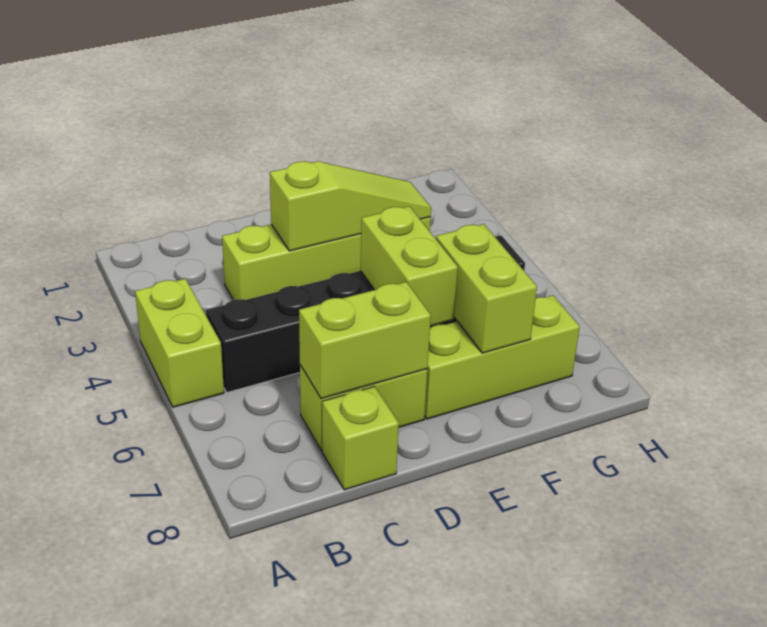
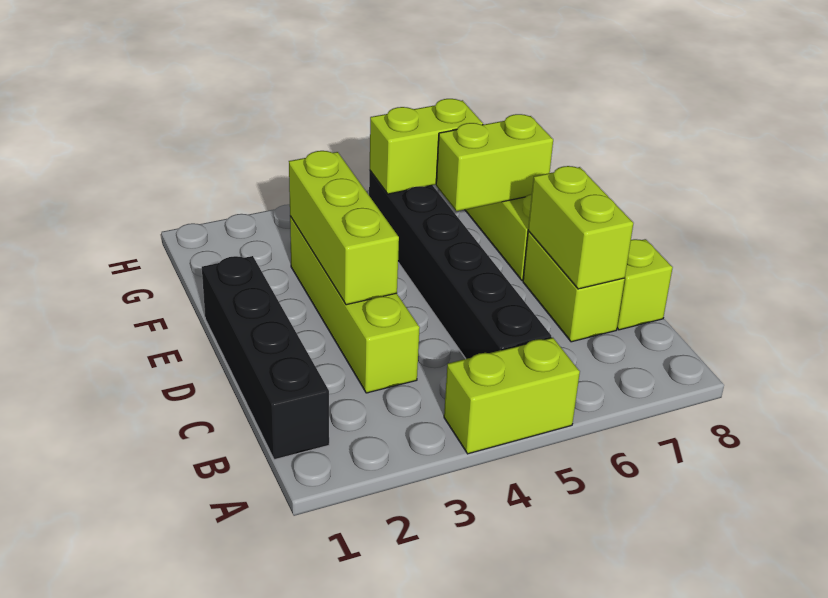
none -> black brick B1:E1 level 1
lime slope D3:F3 level 2 top D -> lime brick D3:F3 level 2
lime brick E5:E6 level 2 -> lime brick G5:G6 level 2

